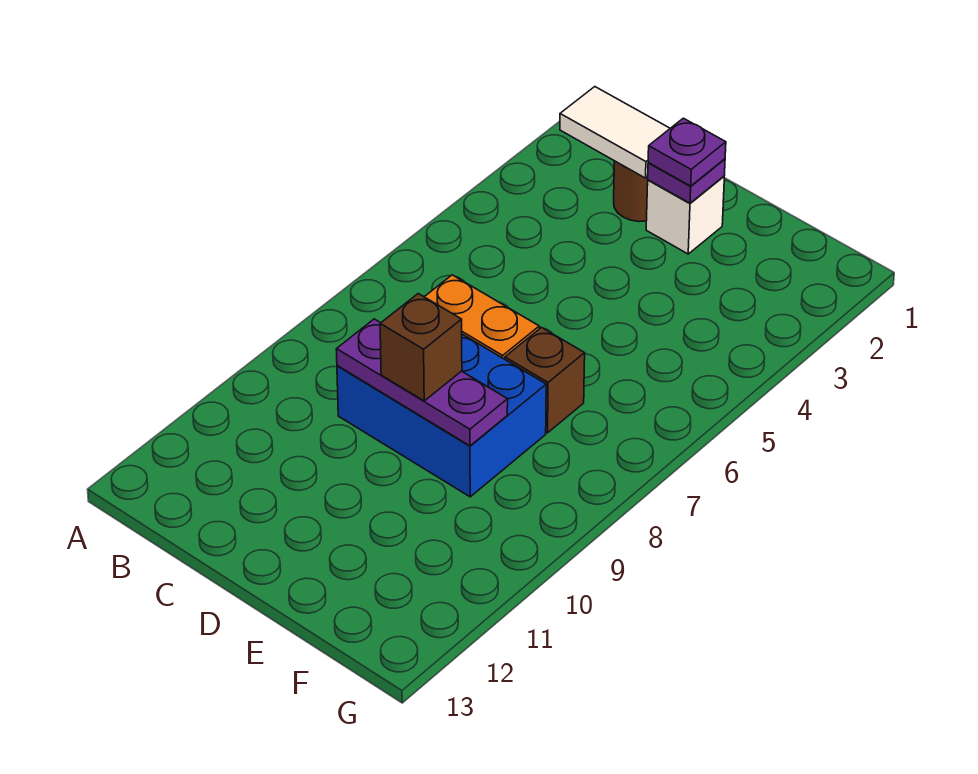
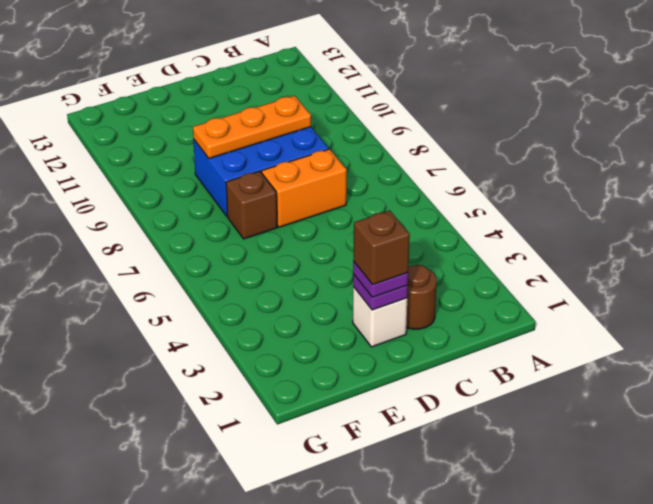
white tile B2:C2 level 2 -> none
purple plate C9:E9 level 2 -> orange plate C9:E9 level 2
brown brick D9 level 3 -> brown brick D2 level 4

